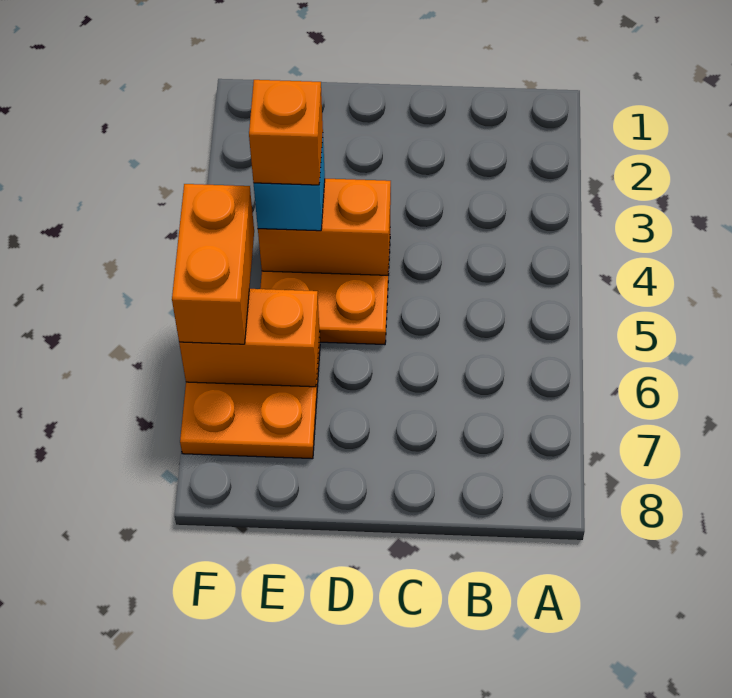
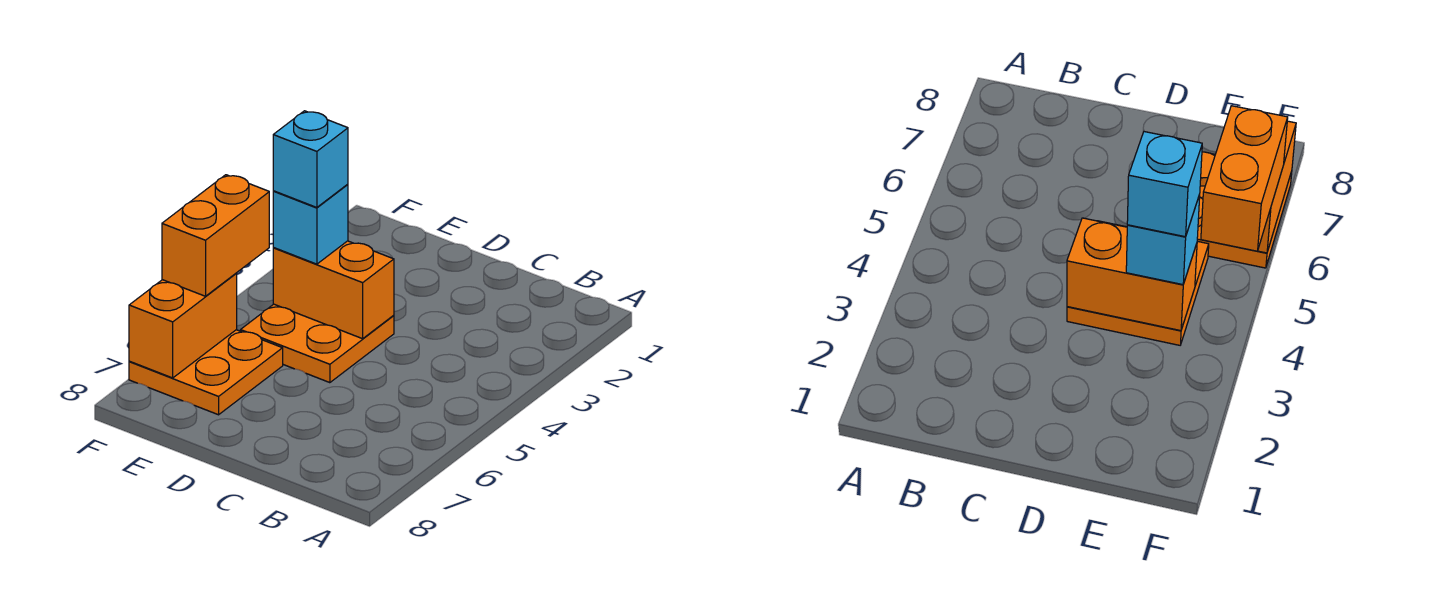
orange brick E4 level 4 -> cyan brick E4 level 4
orange brick E6:F6 level 2 -> orange brick F6:F7 level 2

